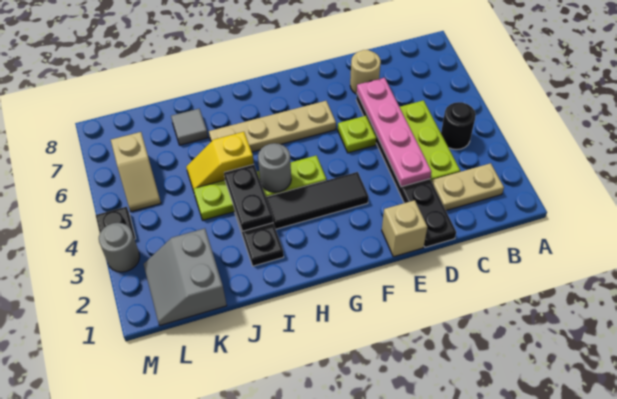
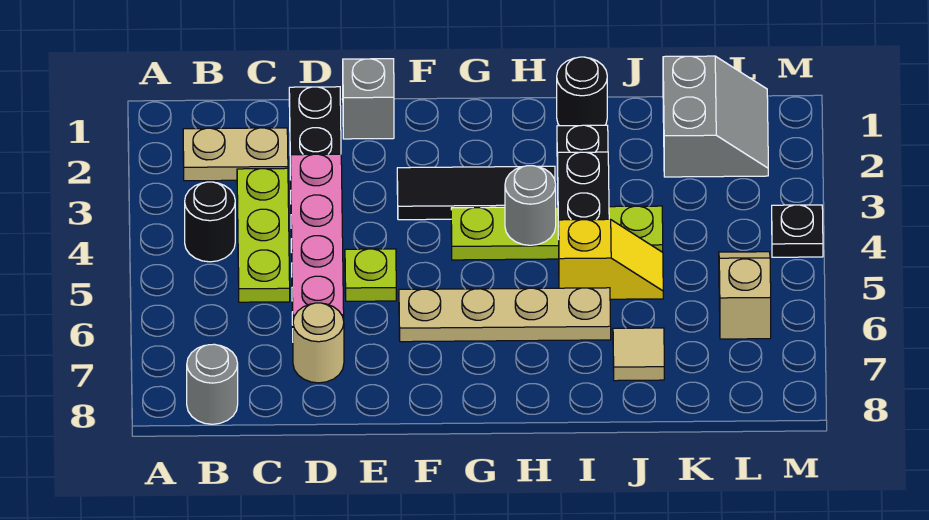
tan brick E1 level 1 -> grey brick E1 level 1
none -> black round brick I1 level 1
grey tile J7 level 1 -> tan tile J7 level 1
grey round brick M3 level 1 -> grey round brick B8 level 1

